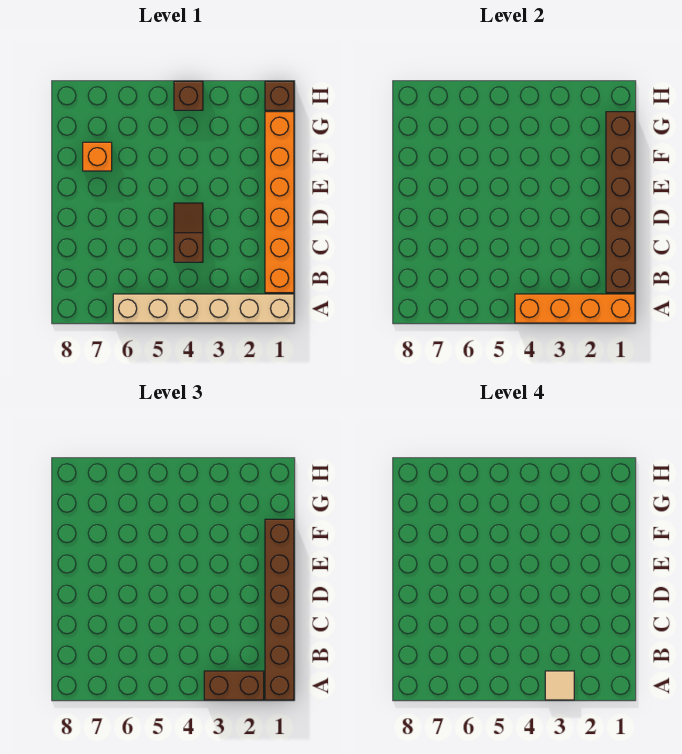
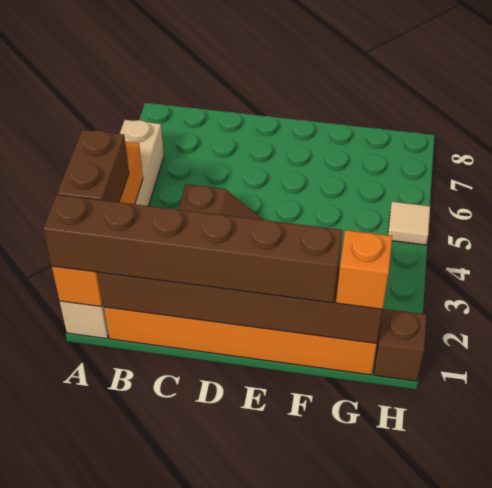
tan tile A3 level 4 -> tan tile H5 level 1
orange brick F7 level 1 -> orange brick G1 level 3
brown brick H4 level 1 -> none

